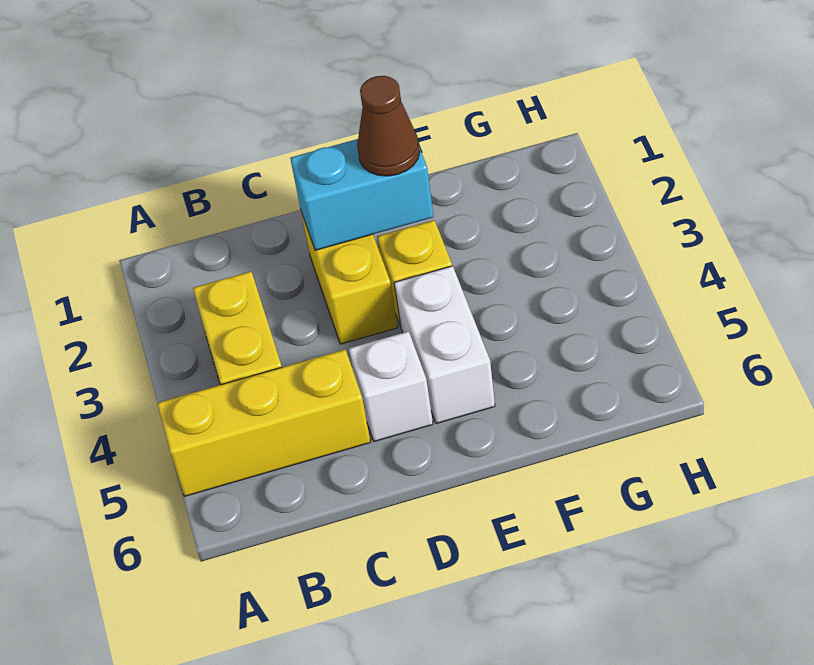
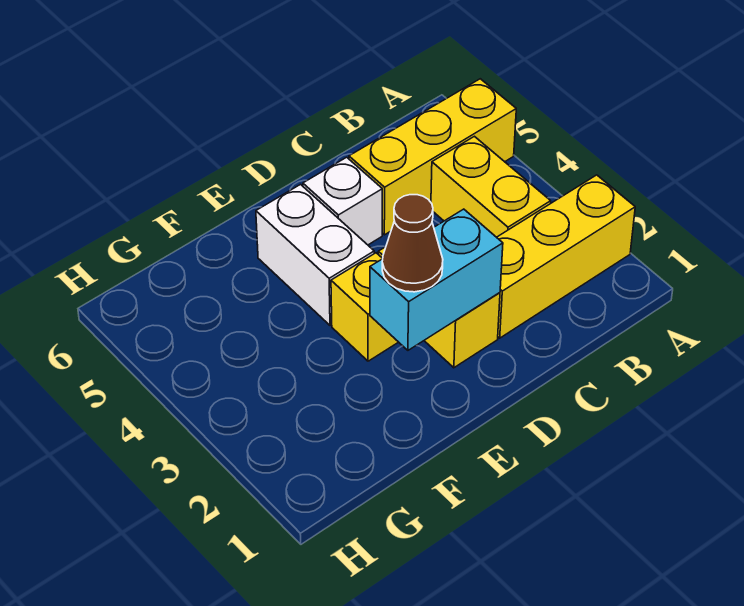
none -> yellow brick A2:C2 level 1

